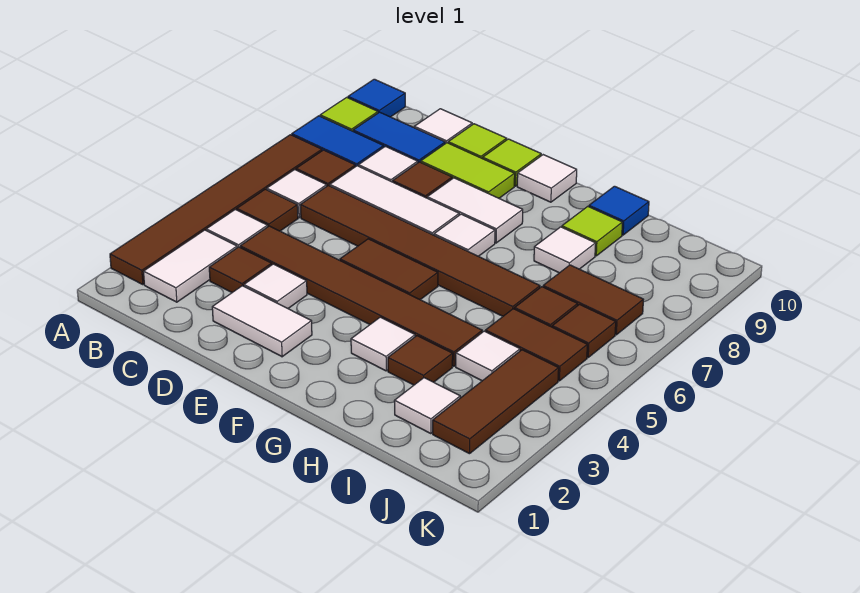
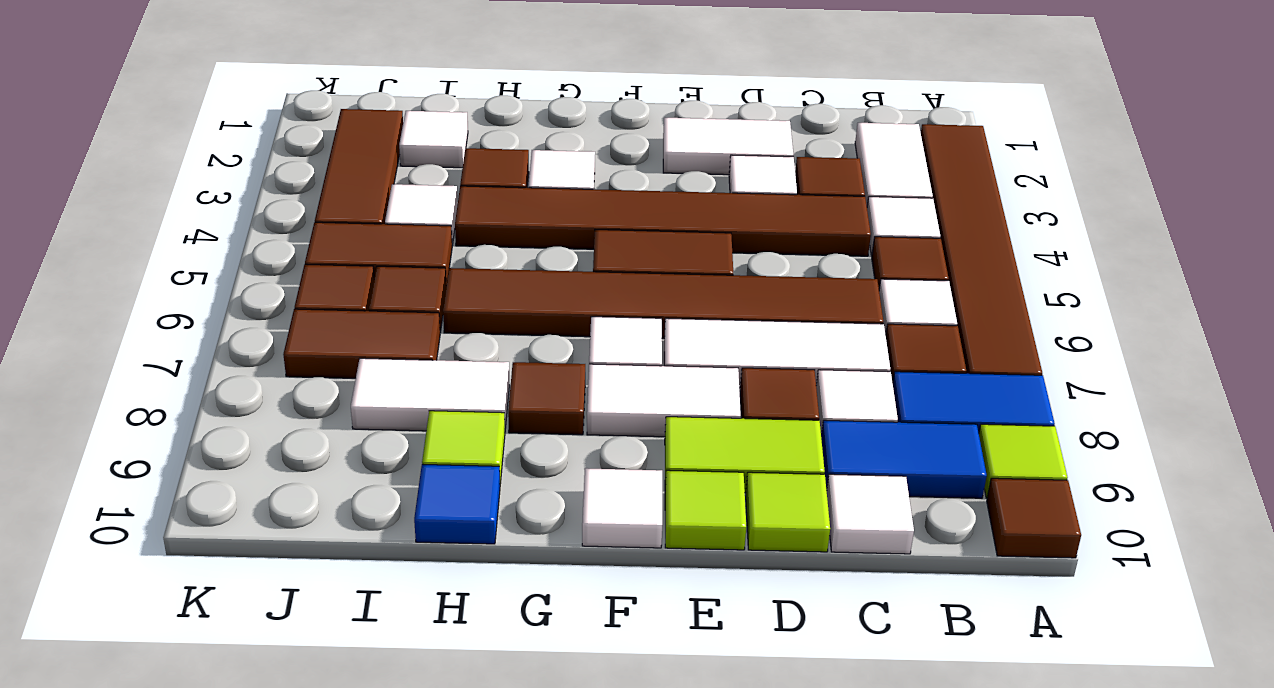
blue tile A10 level 1 -> brown tile A10 level 1
none -> brown tile G8 level 1
white tile H8 level 1 -> white tile H8:I8 level 1

